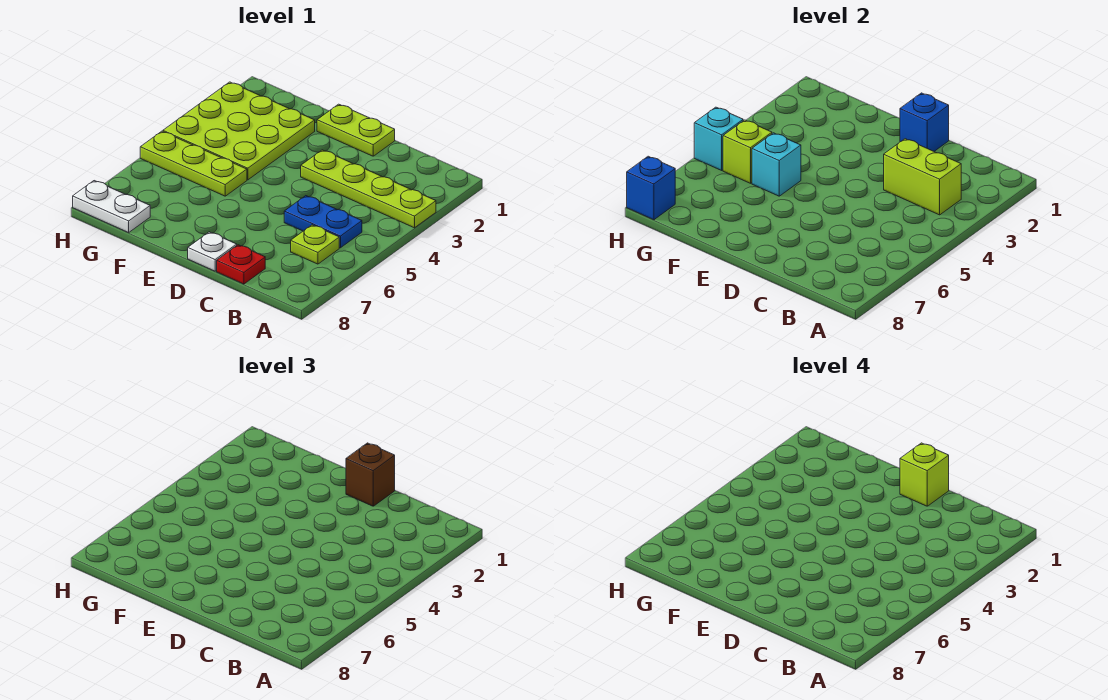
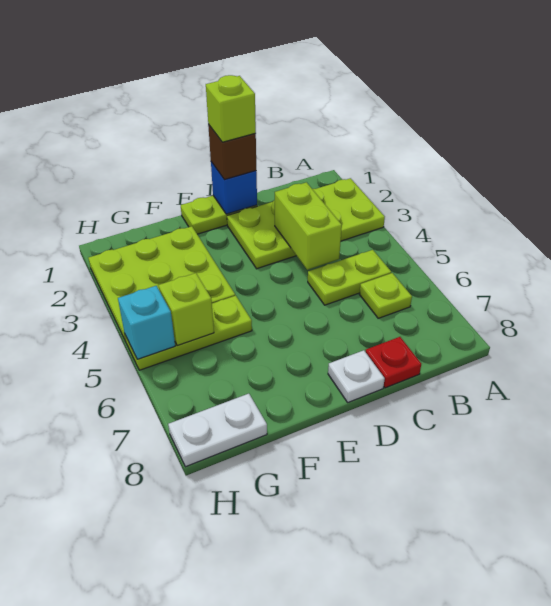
lime plate A3:D3 level 1 -> lime plate A2:D3 level 1
lime brick B3:C3 level 2 -> lime brick C3:C4 level 2
blue plate B5:C5 level 1 -> lime plate B5:C5 level 1
cyan brick F5 level 2 -> none
blue brick H8 level 2 -> none

